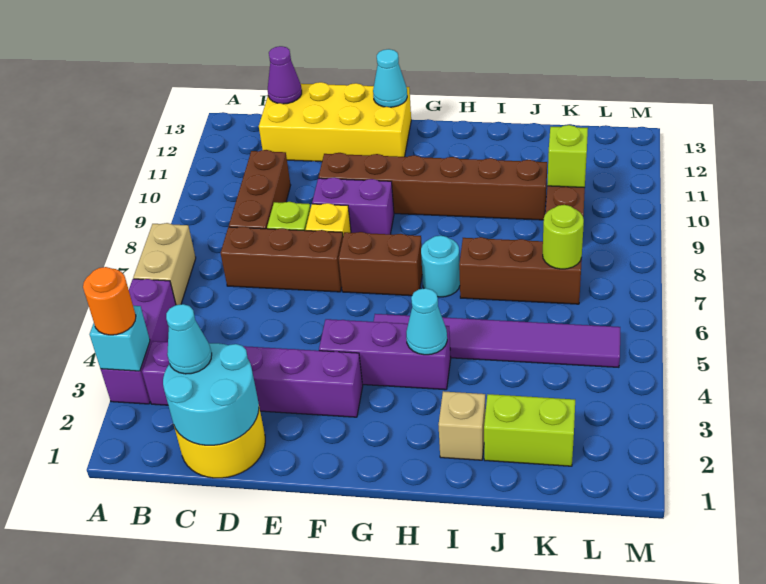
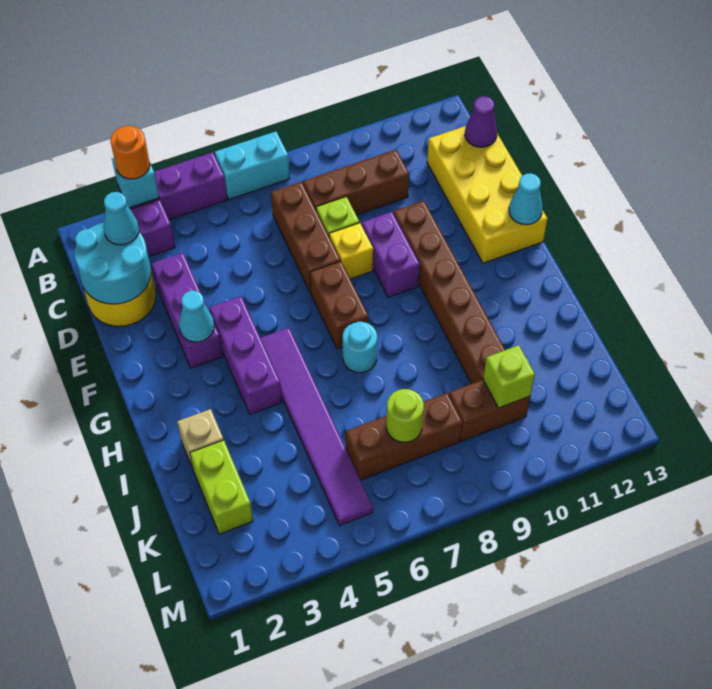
tan brick A6:A7 level 1 -> cyan brick A6:A7 level 1
cyan cone H4 level 2 -> cyan cone F3 level 2
brown brick I7:K7 level 1 -> brown brick K6:K8 level 1

